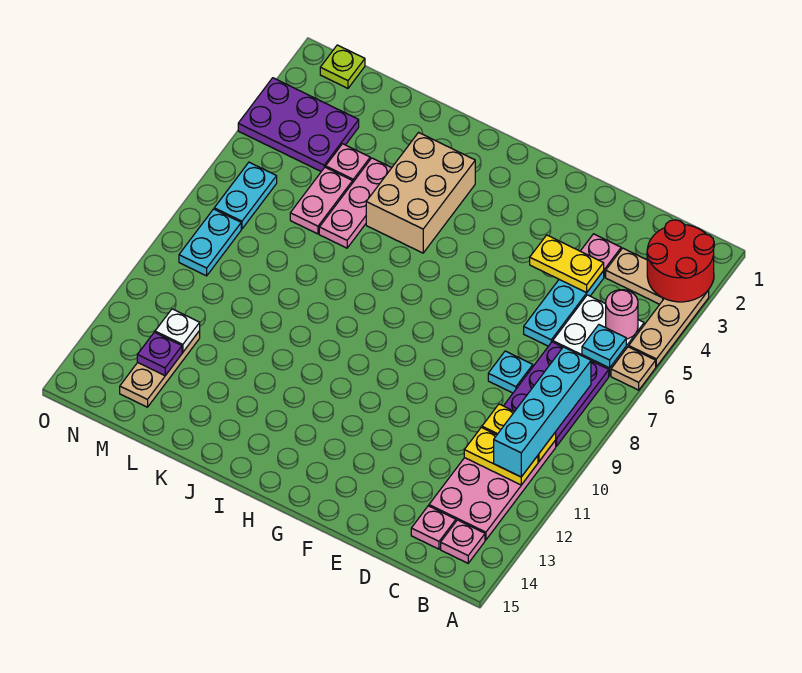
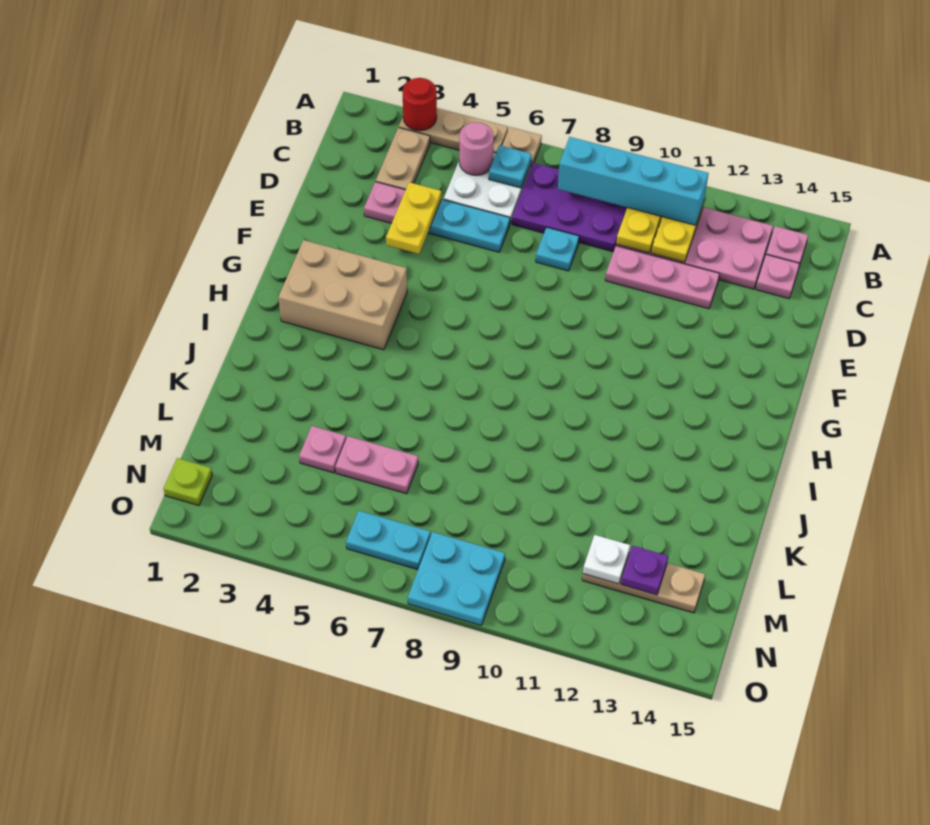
red round brick A2:B3 level 2 -> red round brick A3 level 2
tan brick I3:J5 level 1 -> tan brick G2:H4 level 1
pink plate K4:K6 level 1 -> pink plate D10:D12 level 1
purple plate M3:O4 level 1 -> none
cyan plate N8:N9 level 1 -> cyan plate N8:O9 level 1

